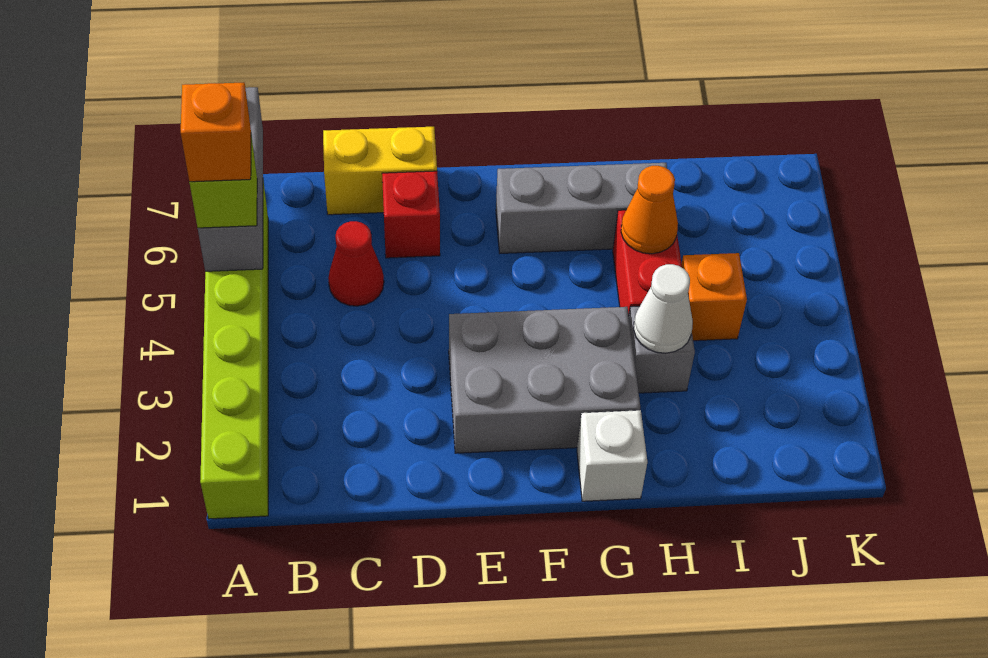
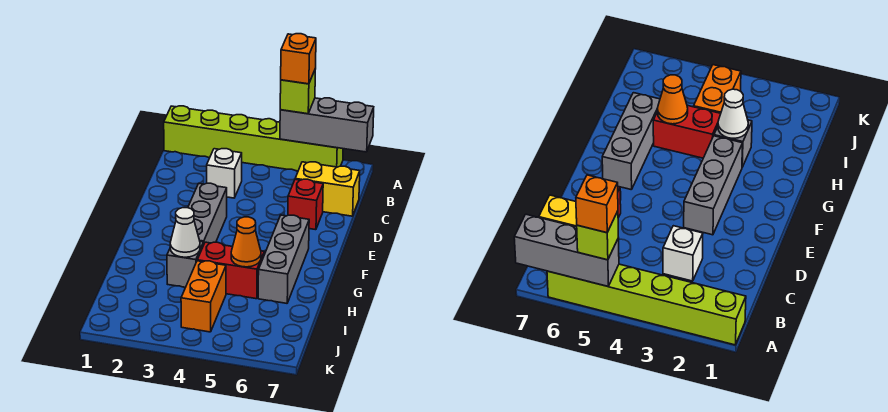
red cone C5 level 1 -> none
yellow brick C7:D7 level 1 -> yellow brick C6:C7 level 1
grey brick E2:G3 level 1 -> grey brick E3:G3 level 1
white brick G1 level 1 -> white brick C3 level 1
orange brick I4 level 1 -> orange brick I4:J4 level 1

